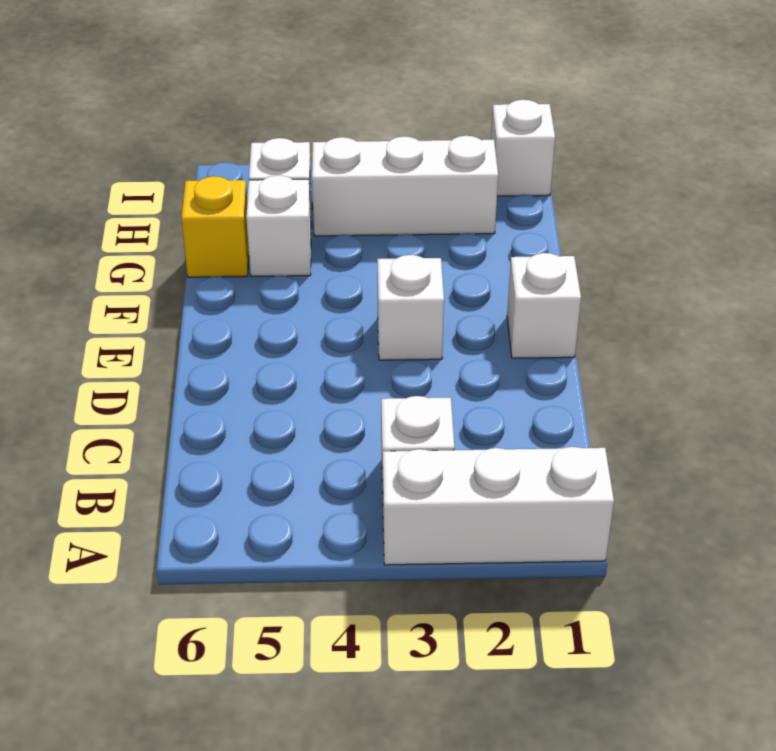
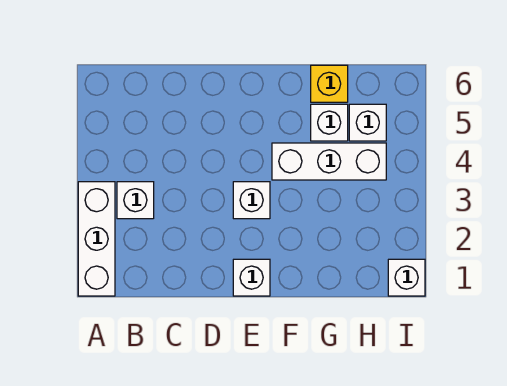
white brick H2:H4 level 1 -> white brick F4:H4 level 1

